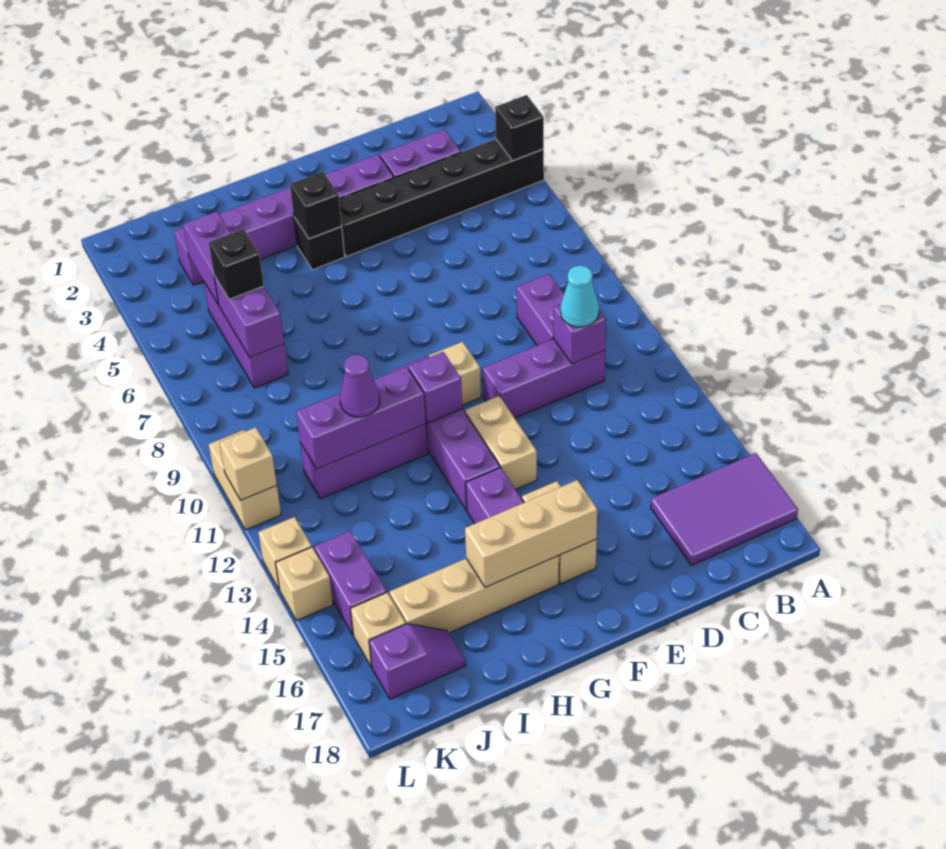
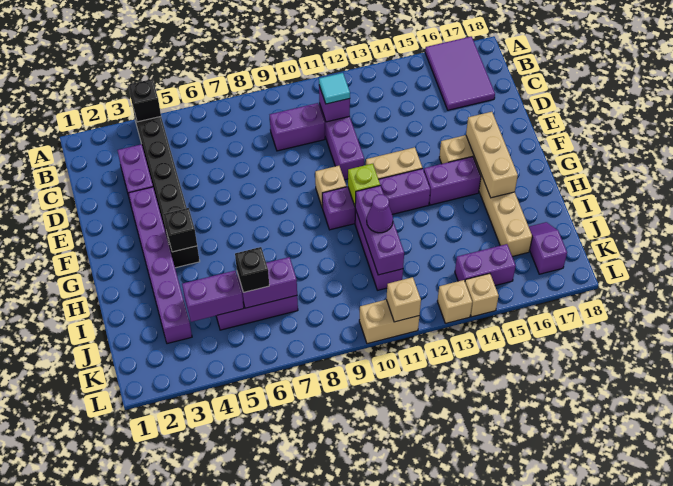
cyan cone C11 level 3 -> cyan tile C11 level 3
purple brick G11 level 2 -> lime brick G11 level 2
tan brick K16 level 1 -> none

